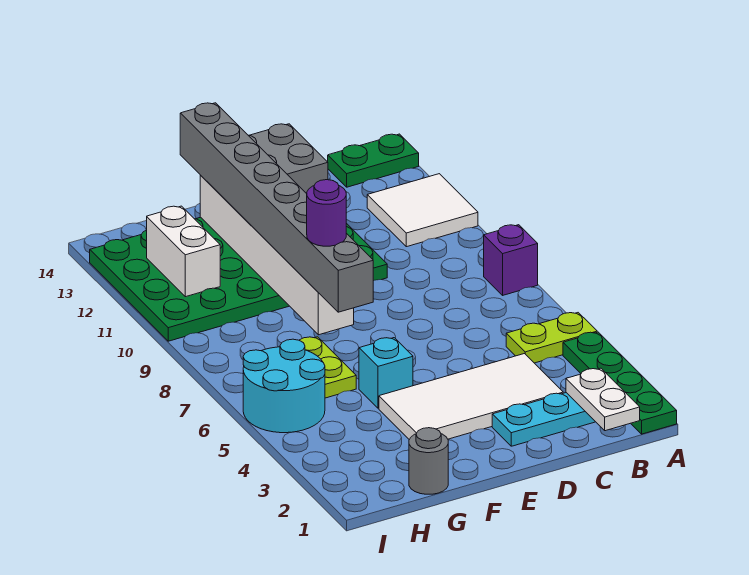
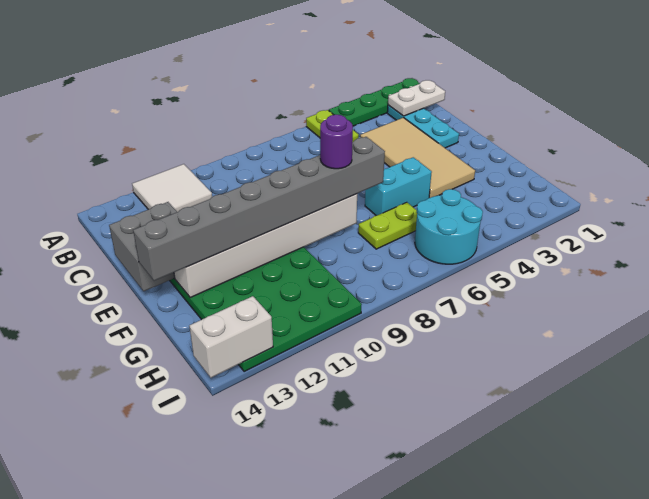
purple brick A8 level 1 -> none
green plate A14:B14 level 1 -> none
white tile C3:F4 level 1 -> tan tile C3:F4 level 1
cyan brick F5 level 1 -> cyan brick F5:F6 level 1
grey round brick G1 level 1 -> none
white brick H11:H12 level 2 -> white brick I13:I14 level 2

